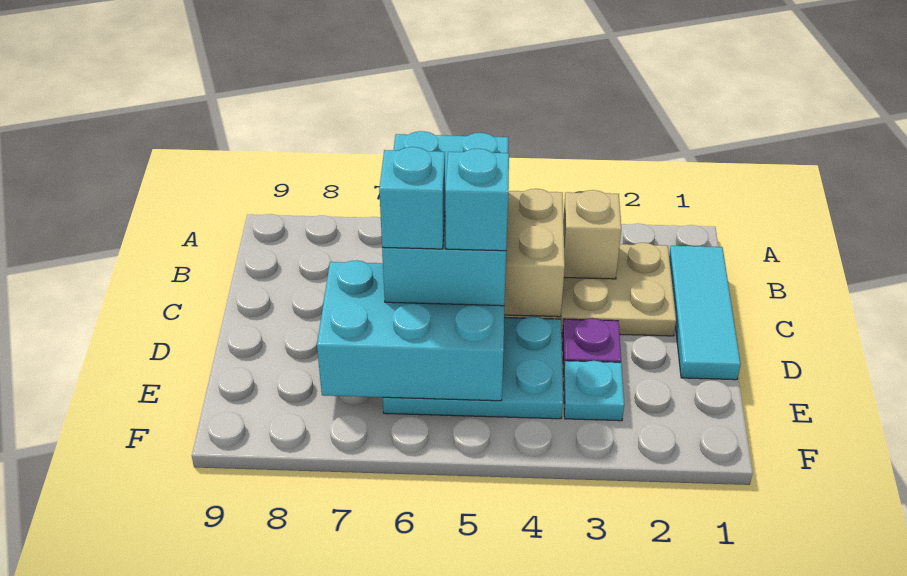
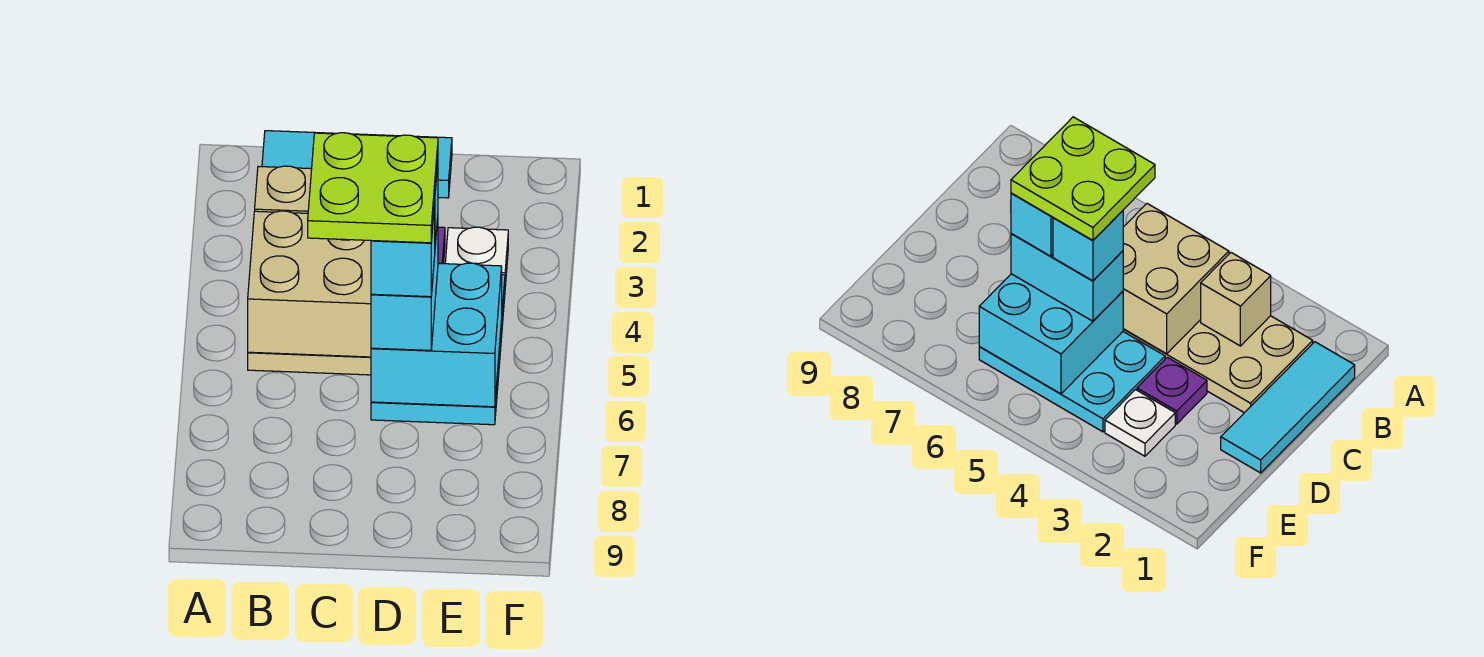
cyan brick B5:D6 level 3 -> cyan brick D5:D6 level 3
none -> lime plate C5:D6 level 5
cyan brick D5:E7 level 2 -> cyan brick D5:E6 level 2
cyan plate E3 level 1 -> white plate E3 level 1

